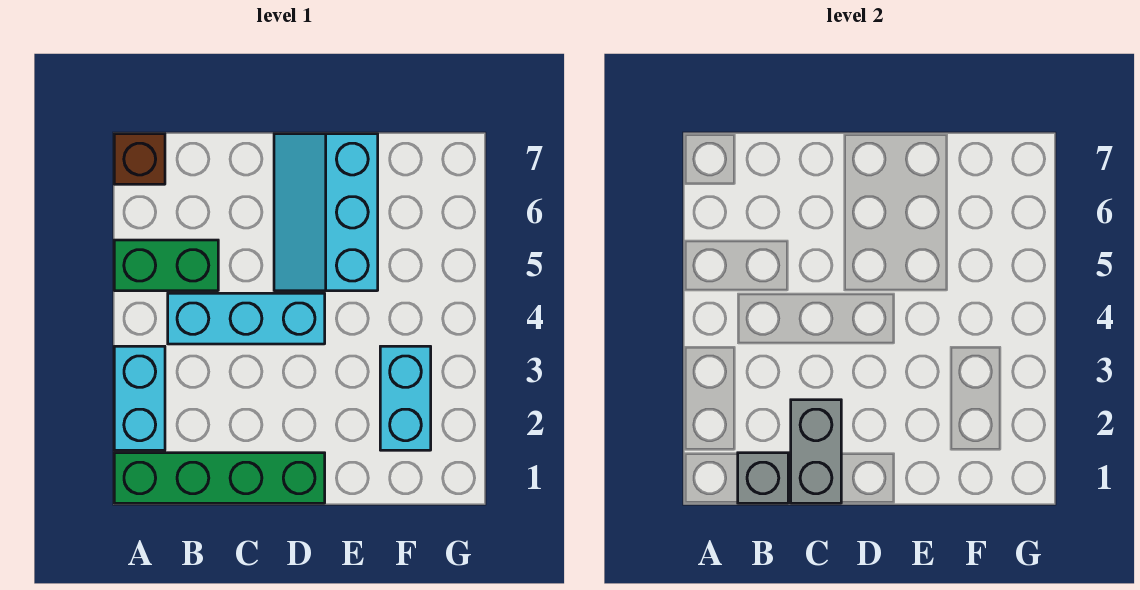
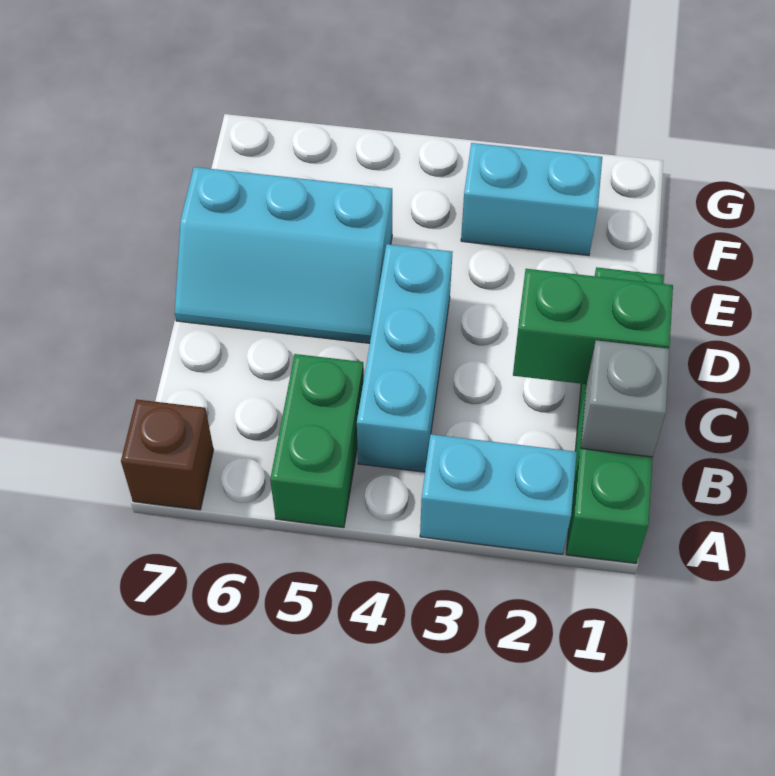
grey brick C1:C2 level 2 -> green brick C1:C2 level 2

